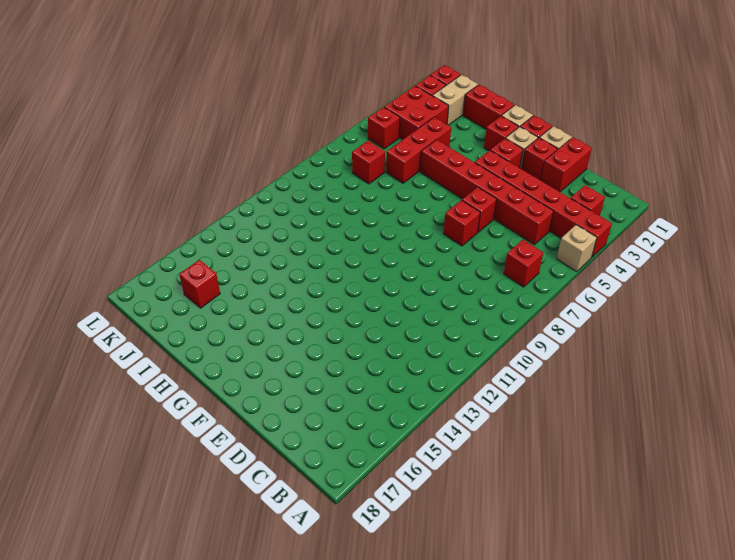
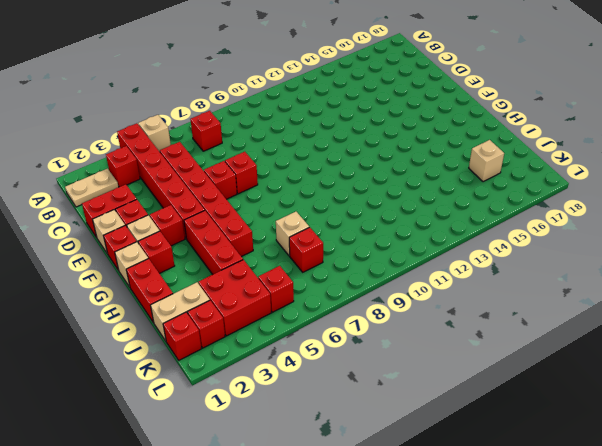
none -> tan plate B1:B2 level 1
red brick I4:I6 level 1 -> red brick G4:I4 level 1
none -> tan brick I7 level 1
red brick J16 level 1 -> tan brick J16 level 1

